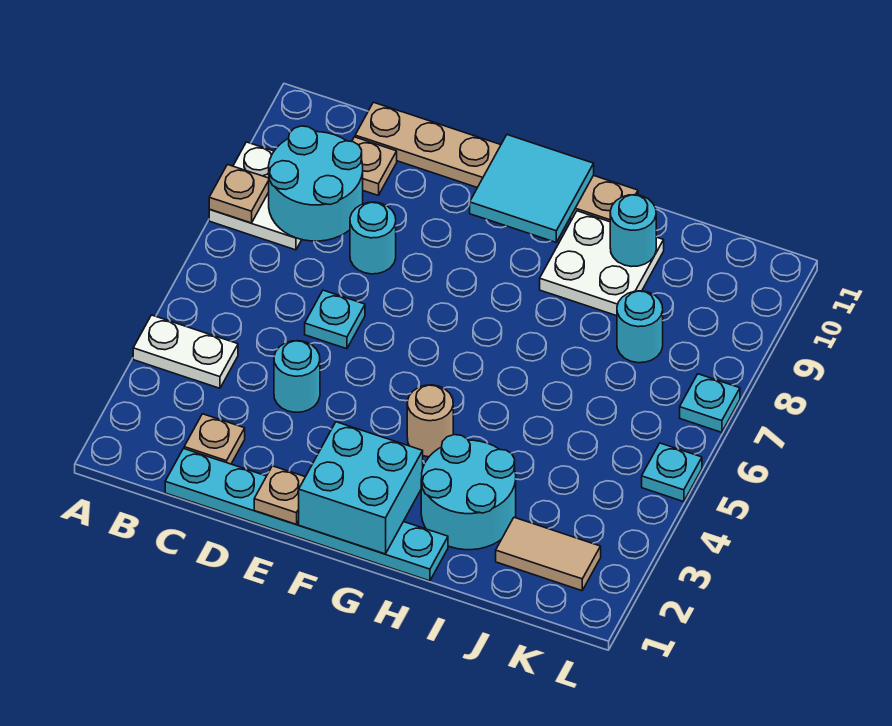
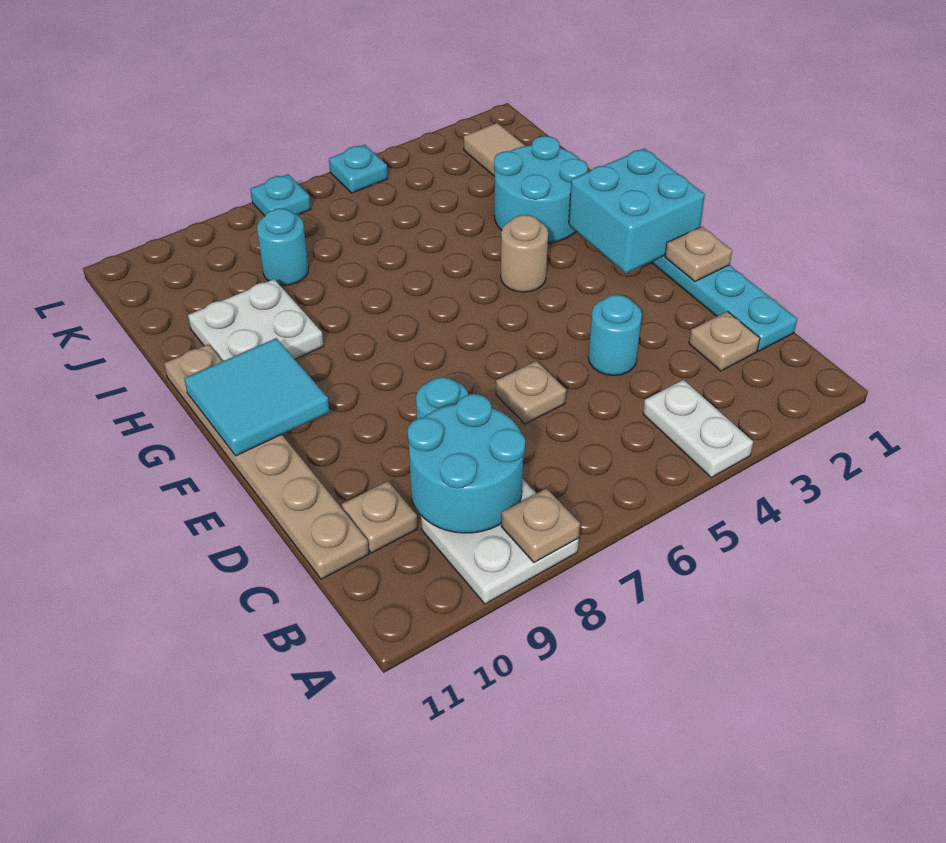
cyan plate D6 level 1 -> tan plate D6 level 1
cyan round brick I10 level 2 -> none

